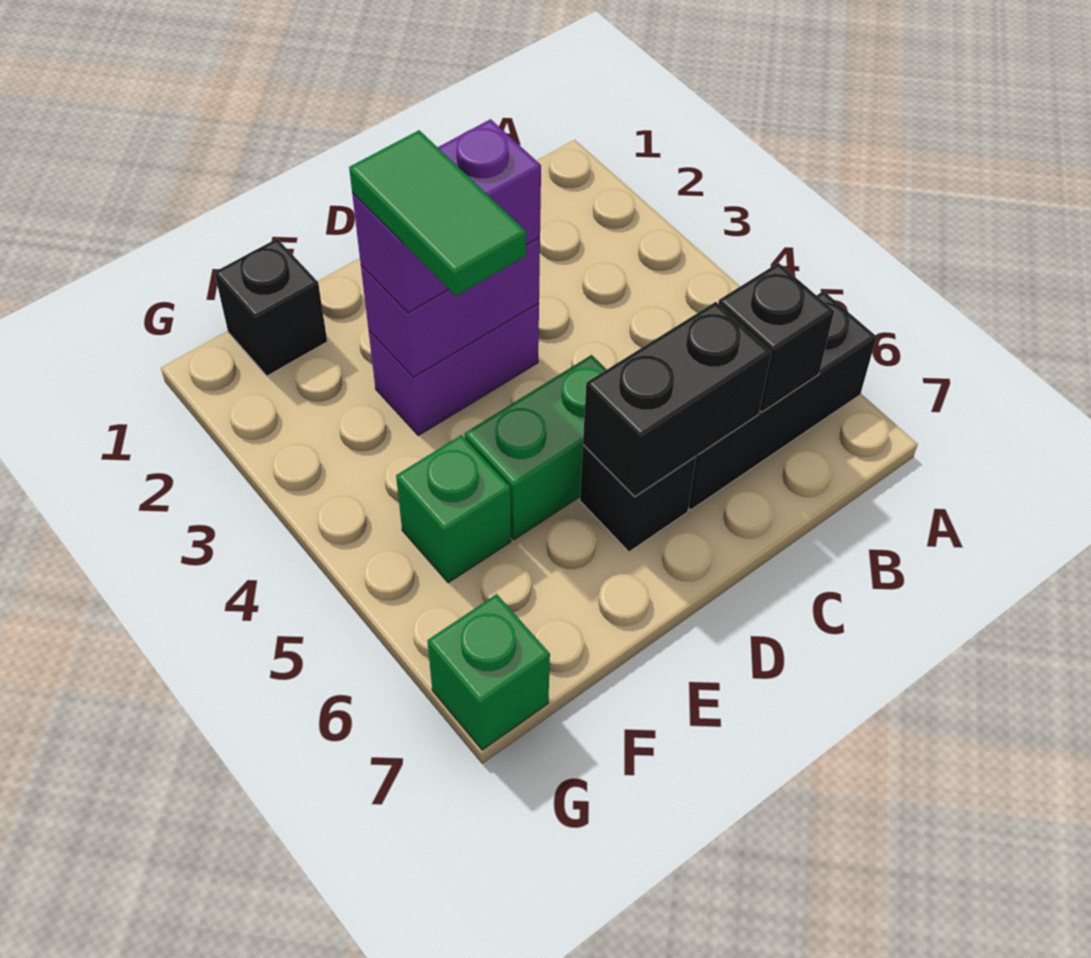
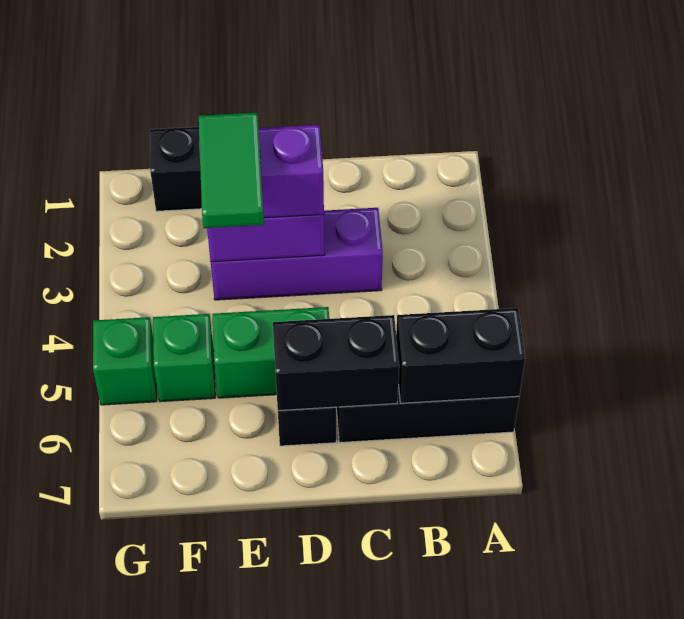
black brick B6 level 2 -> black brick A6:B6 level 2
purple brick D3:E3 level 1 -> purple brick C3:E3 level 1
green brick G7 level 1 -> green brick G5 level 1

